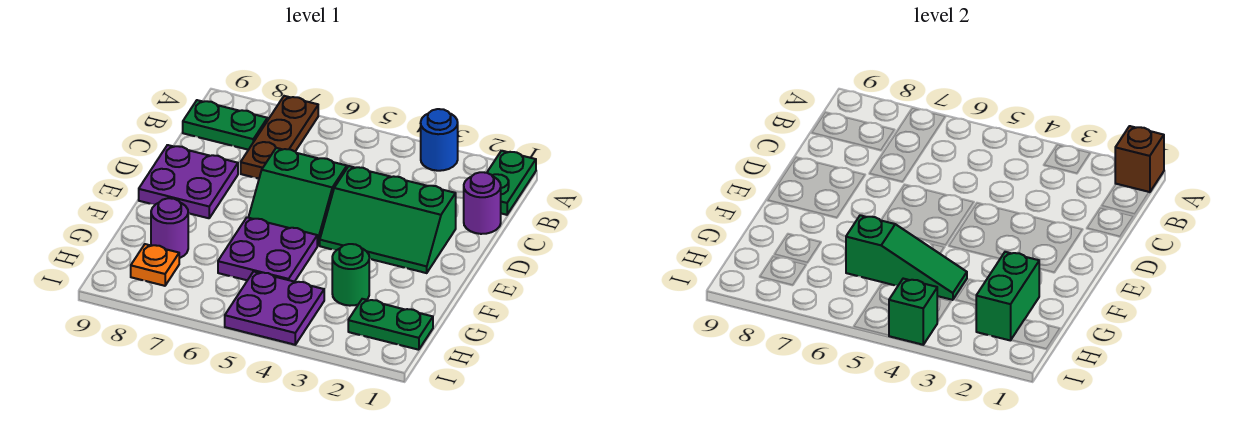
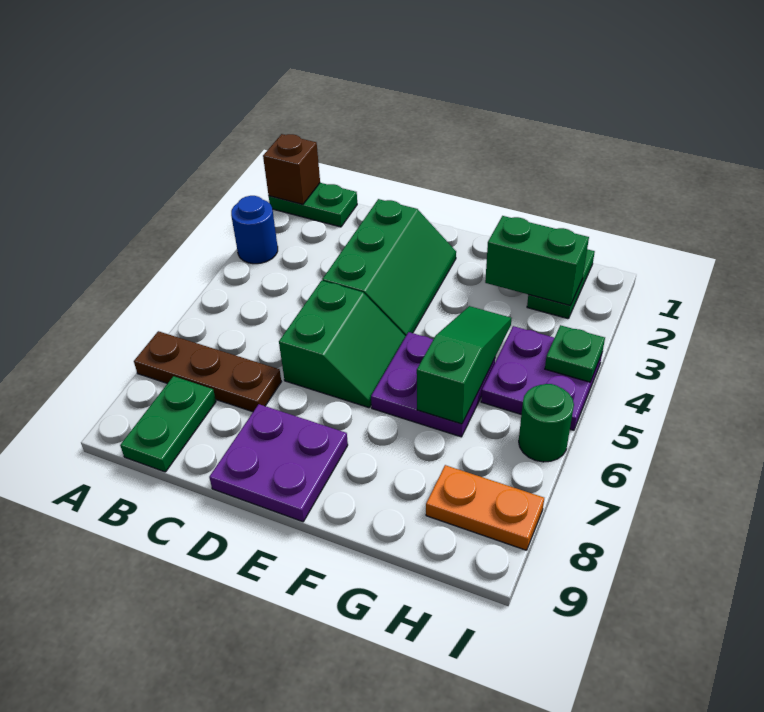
purple round brick C1 level 1 -> none
green round brick G3 level 1 -> green round brick I6 level 1
purple round brick G8 level 1 -> none
orange plate H8 level 1 -> orange plate H8:I8 level 1
green brick I4 level 2 -> green plate I4 level 2

